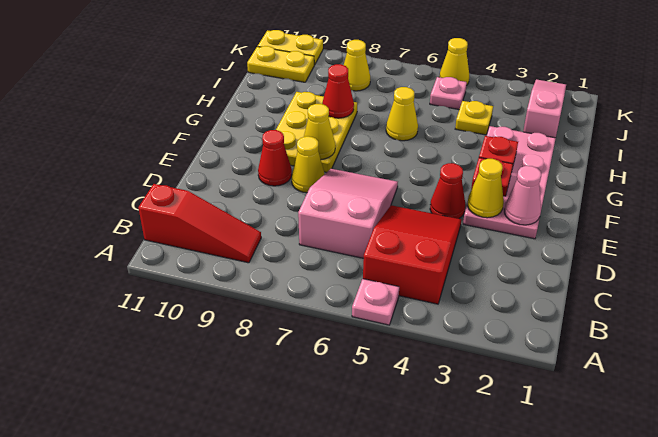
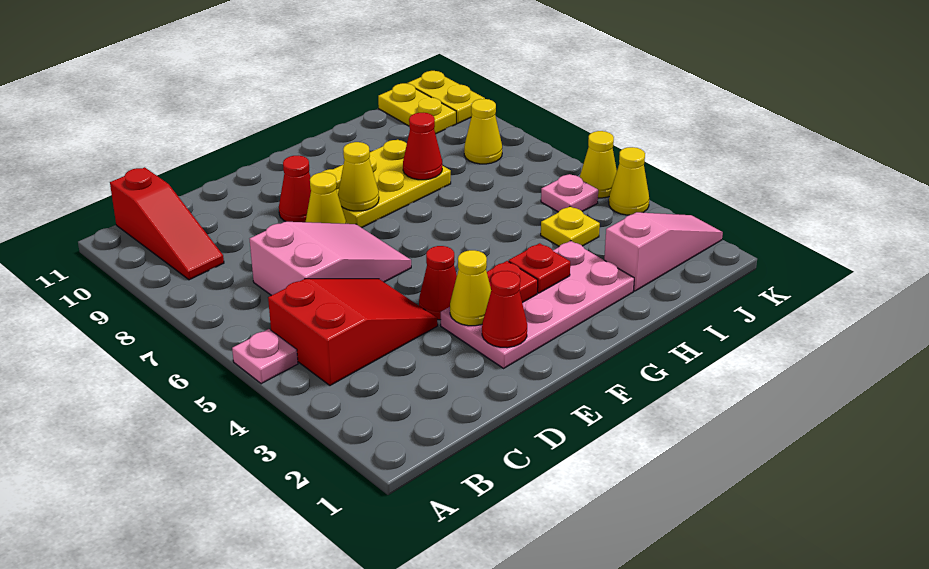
pink cone E2 level 2 -> red cone E2 level 2
yellow cone H6 level 1 -> yellow cone K4 level 1

